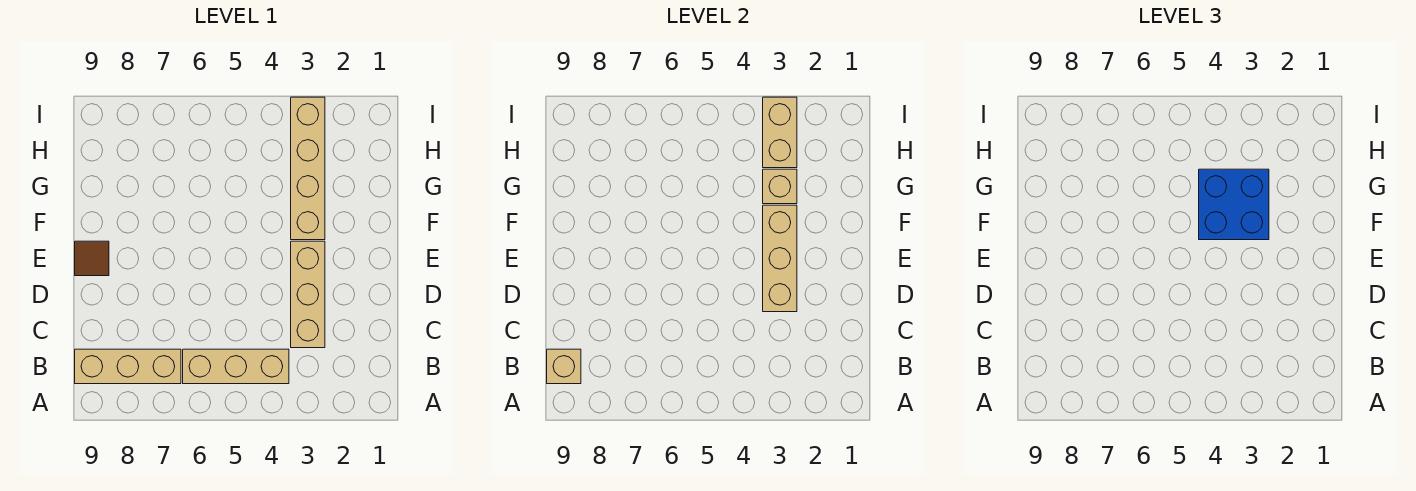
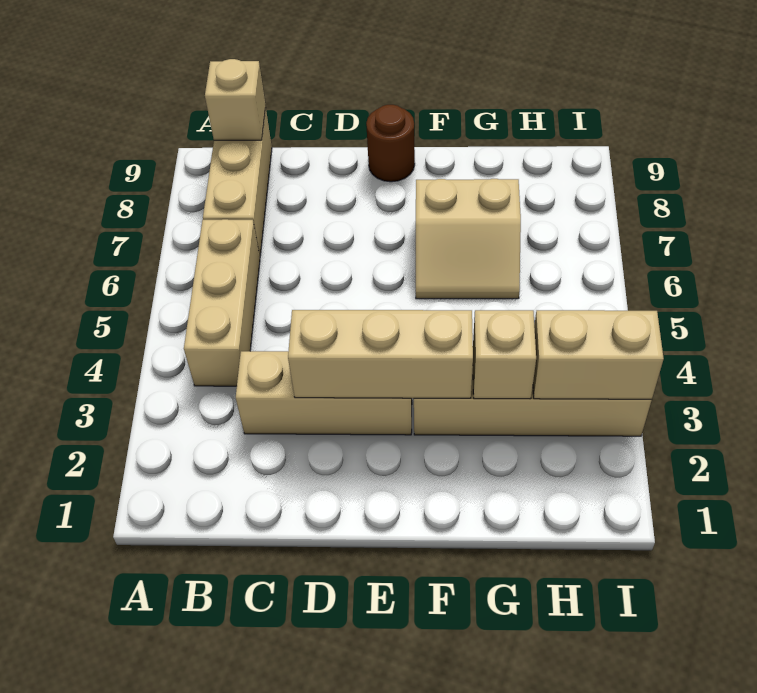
brown tile E9 level 1 -> brown round brick E9 level 1
blue brick F3:G4 level 3 -> none
none -> tan slope F6:G7 level 1 top 7

